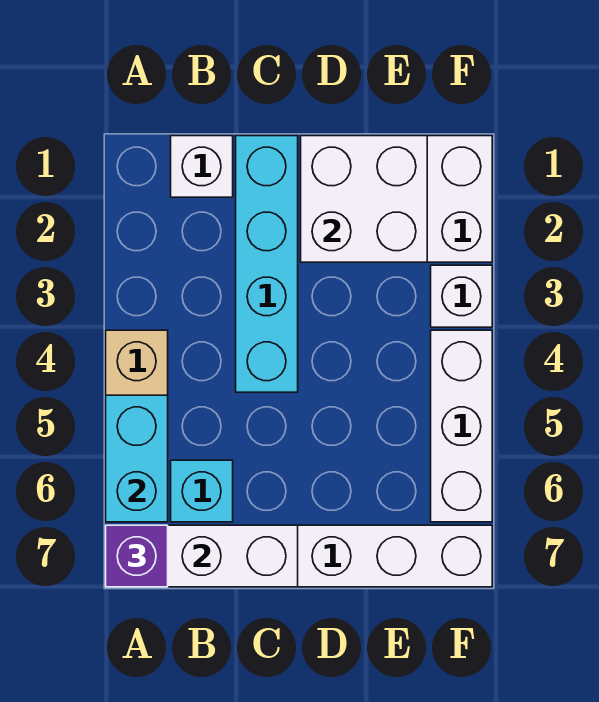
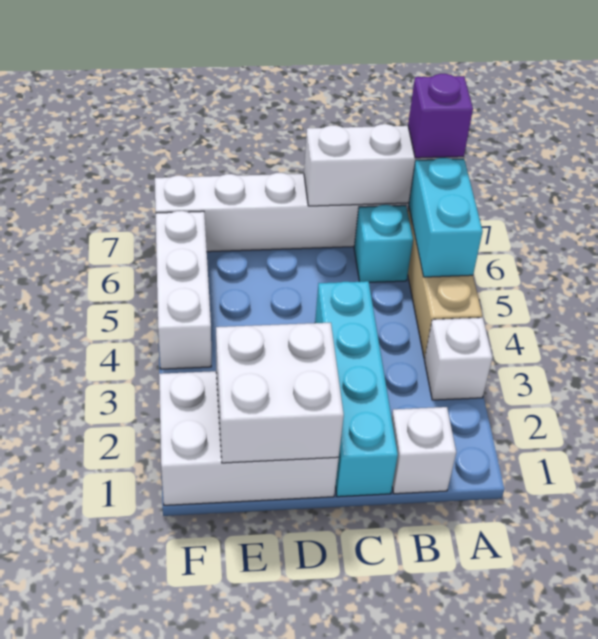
white brick F3 level 1 -> white brick A3 level 1

